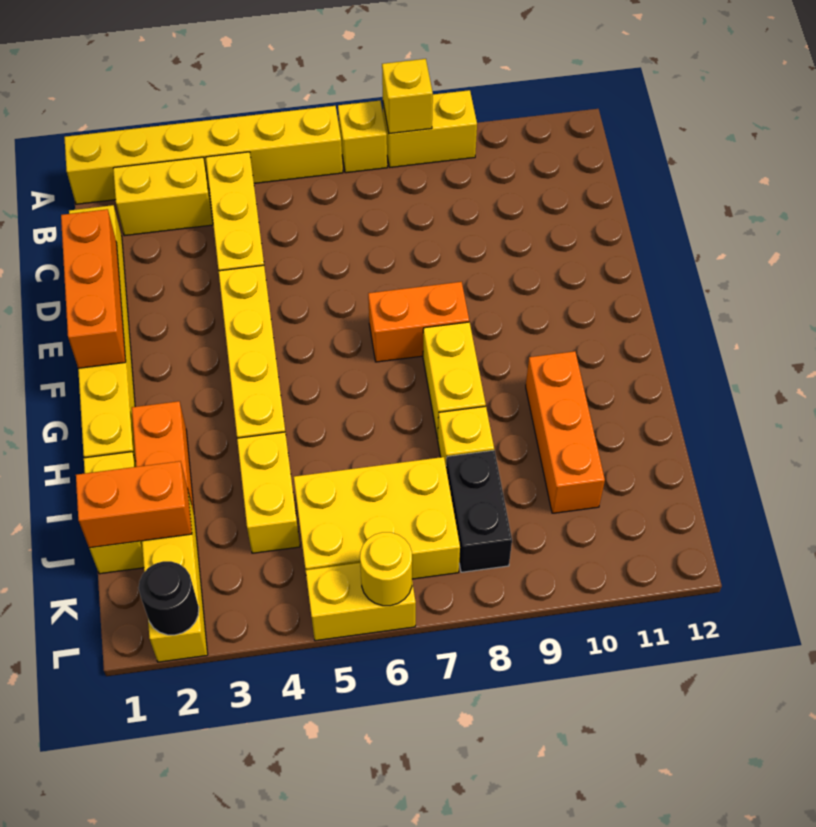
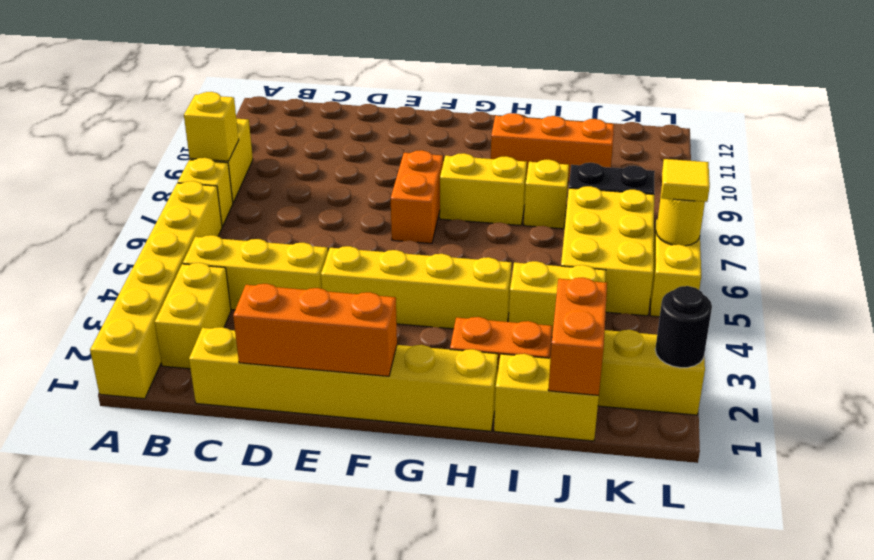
none -> yellow tile L6 level 3

